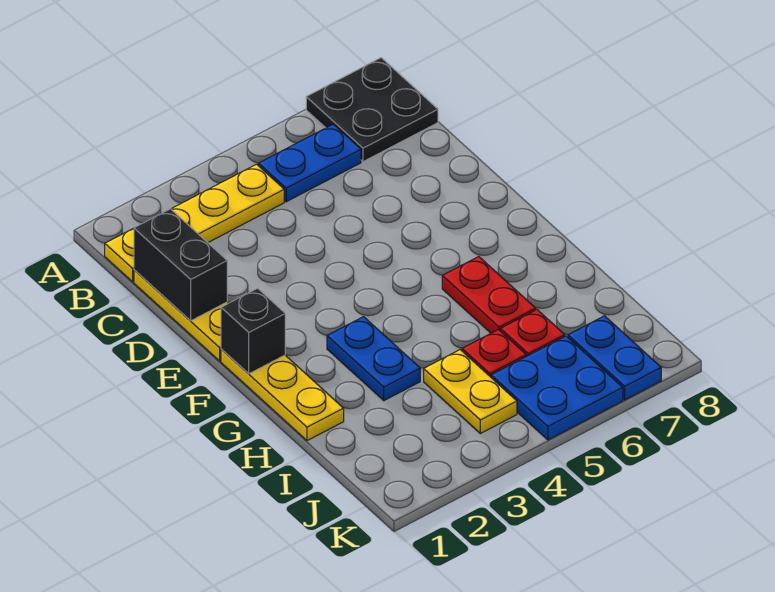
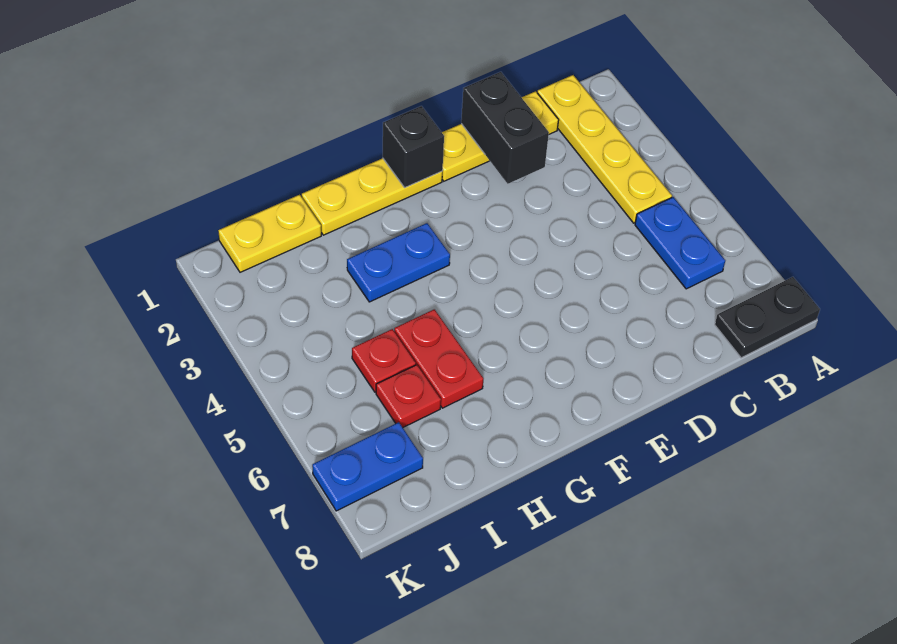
black plate A7:B8 level 1 -> black plate A8:B8 level 1
black brick C1:D1 level 2 -> black brick D1:D2 level 2
red plate G6:H6 level 1 -> red plate H5:H6 level 1
yellow plate I4:J4 level 1 -> yellow plate I1:J1 level 1
blue plate J5:K6 level 1 -> none

